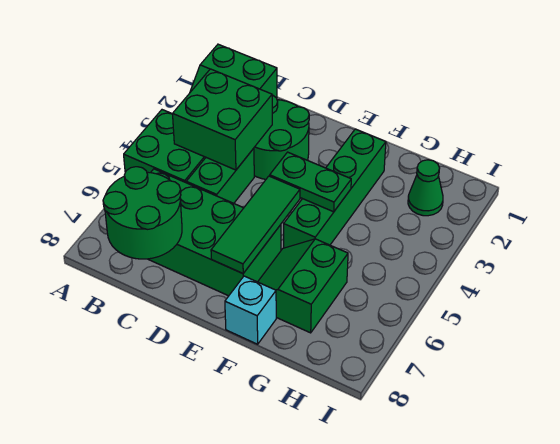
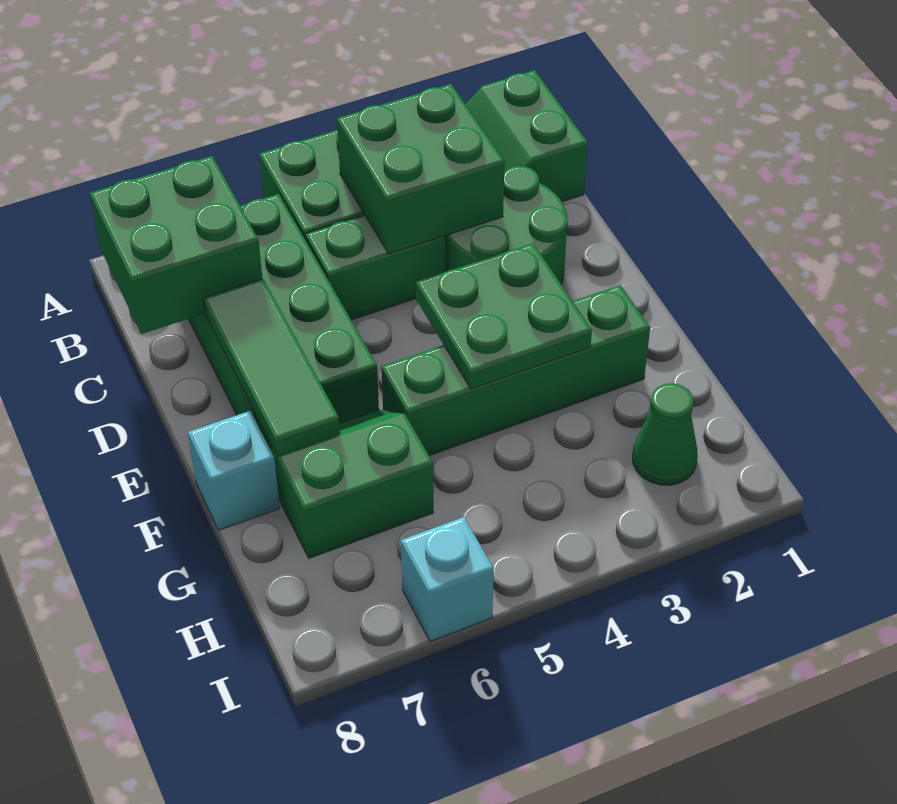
green round brick B7:C8 level 2 -> green brick B7:C8 level 2
green plate E4:F4 level 2 -> green plate E3:F4 level 2
green tile E5:E7 level 2 -> green tile D7:F7 level 2
none -> cyan brick I6 level 1

